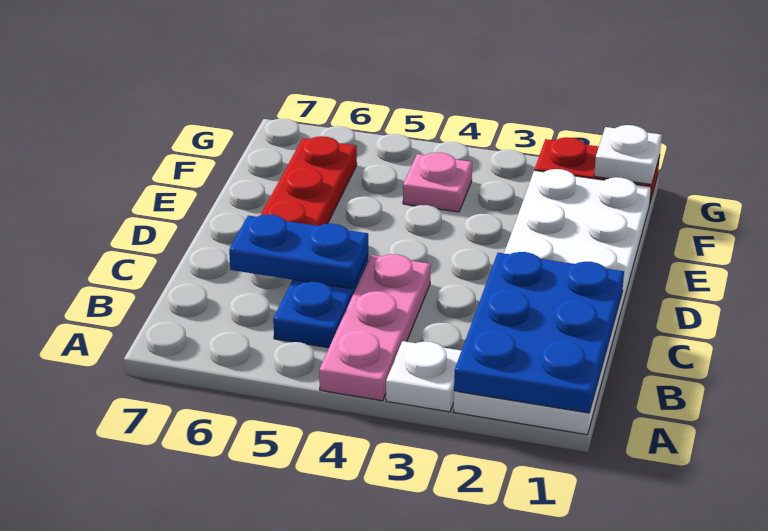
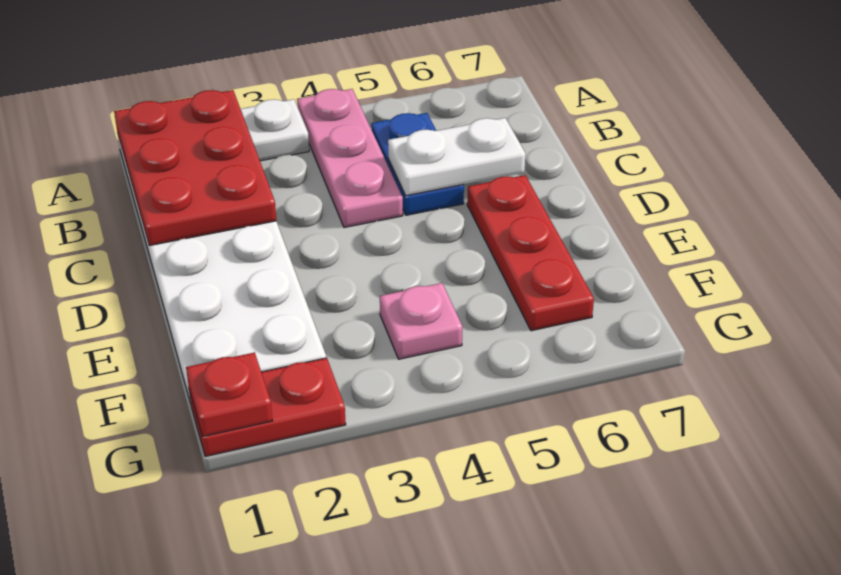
blue plate A1:C2 level 2 -> red plate A1:C2 level 2
blue plate C5:C6 level 2 -> white plate C5:C6 level 2
white plate G1 level 2 -> red plate G1 level 2

